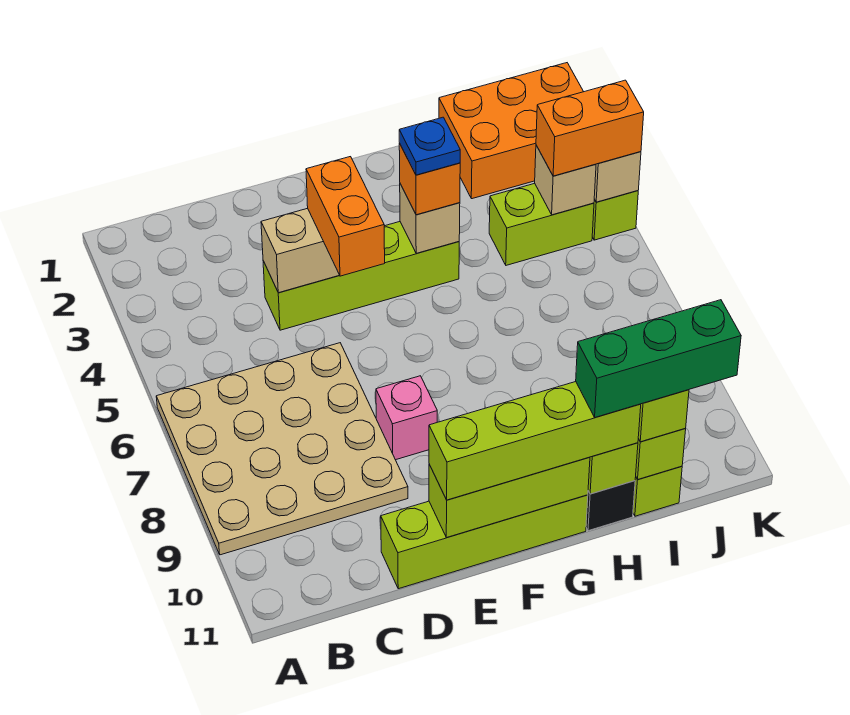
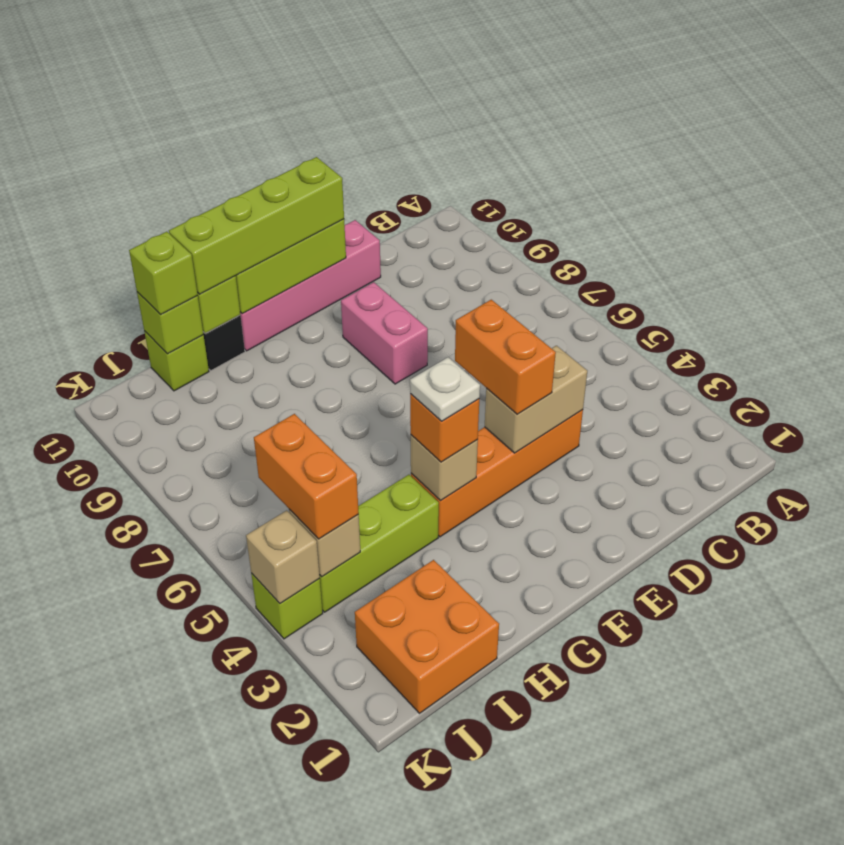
tan plate A6:D9 level 1 -> none
lime brick D4:G4 level 1 -> orange brick D4:G4 level 1
lime brick D11:G11 level 1 -> pink brick D11:G11 level 1
pink brick E8 level 1 -> pink brick E8:E9 level 1
blue plate G4 level 4 -> white plate G4 level 4
green brick H11:J11 level 4 -> none
orange brick I1:K2 level 1 -> orange brick I1:J2 level 1
lime brick I4:J4 level 1 -> lime brick H4:J4 level 1
orange brick J4:K4 level 3 -> orange brick J4:J5 level 3

